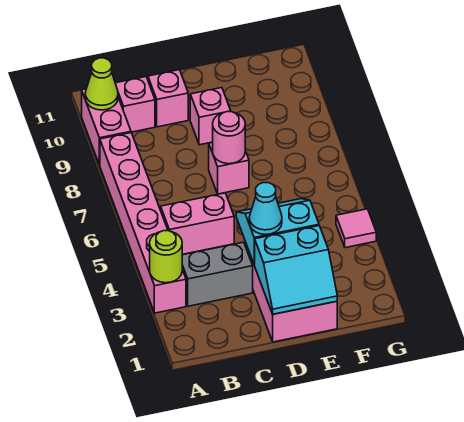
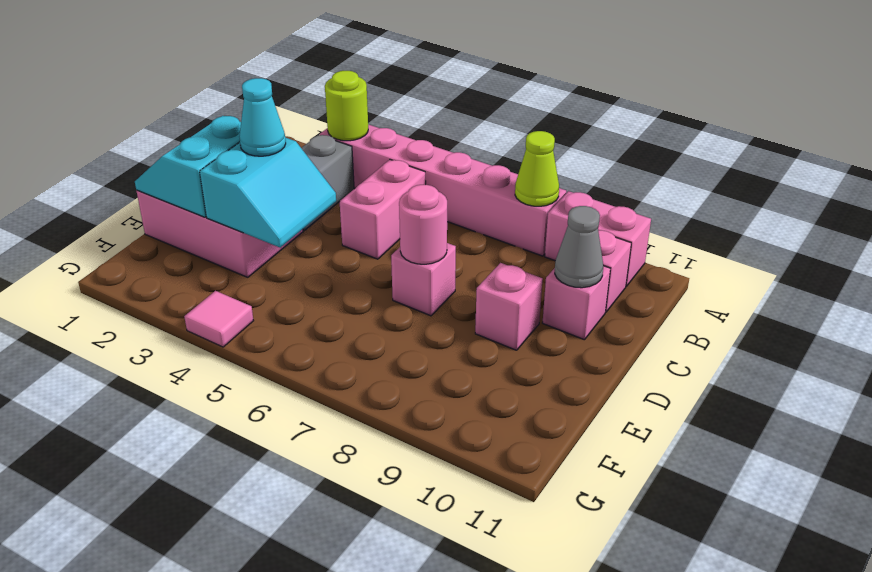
lime cone A10 level 2 -> lime cone A8 level 2
none -> grey cone C10 level 2

